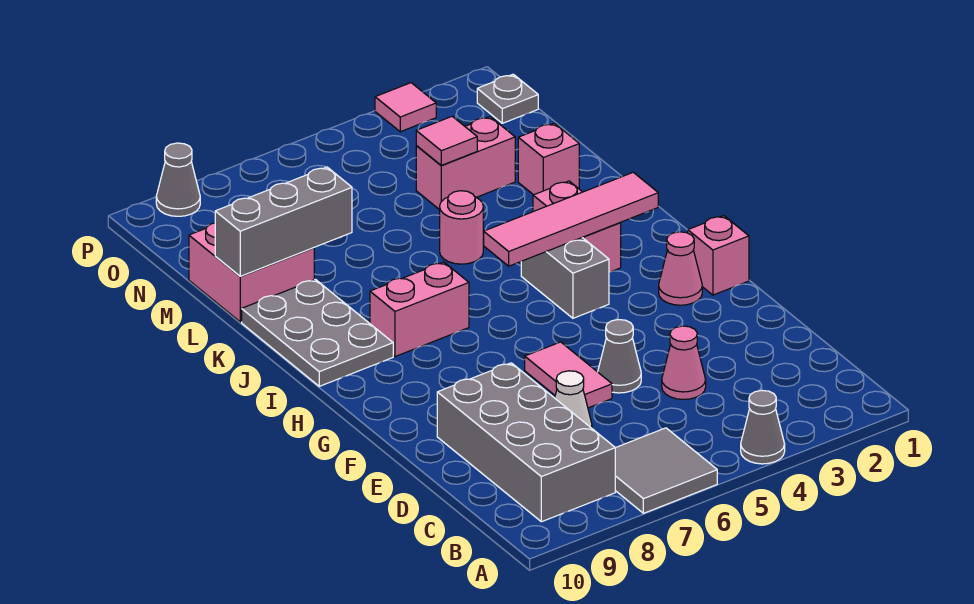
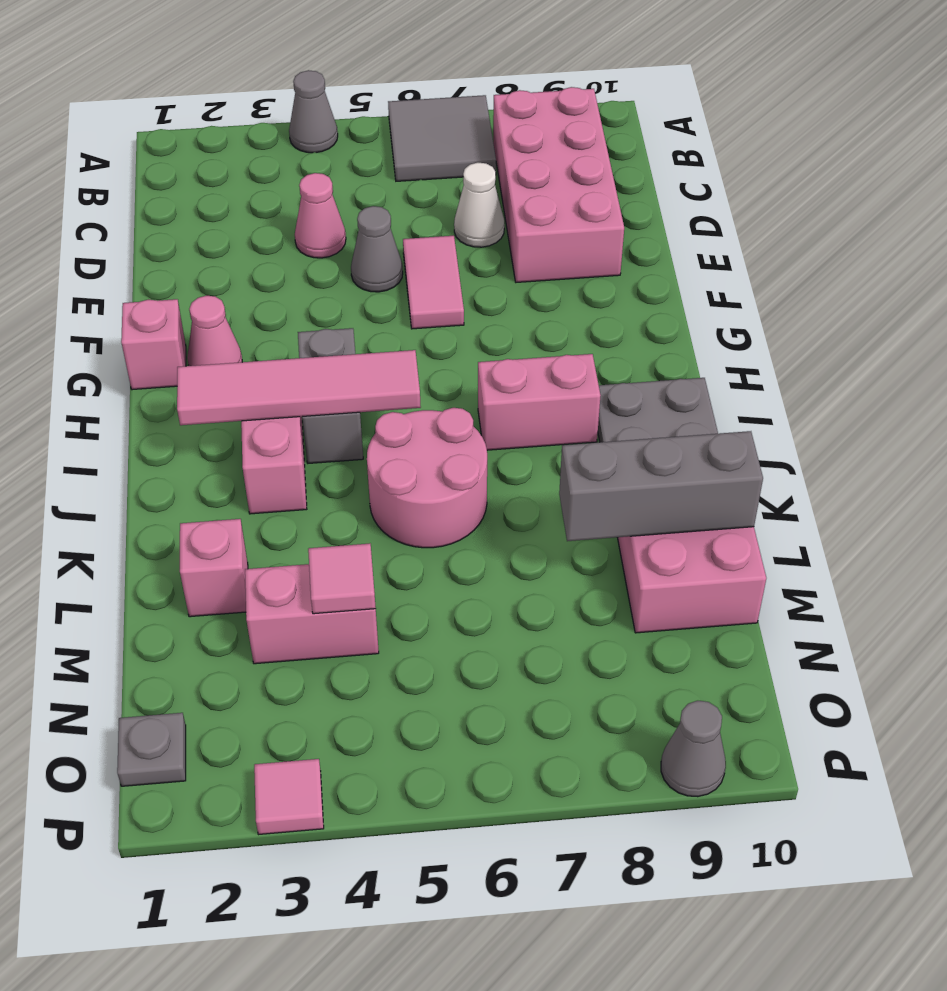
grey brick B8:E9 level 1 -> pink brick B8:E9 level 1
pink round brick K5 level 1 -> pink round brick J5:K6 level 1

